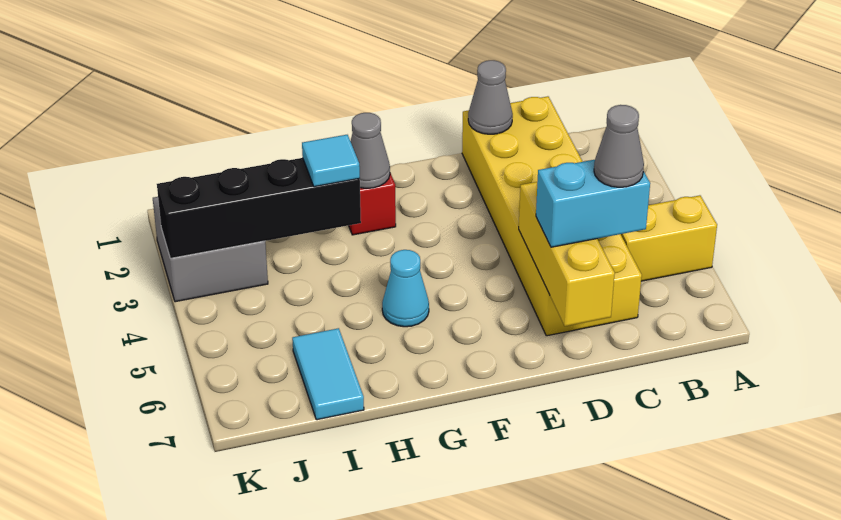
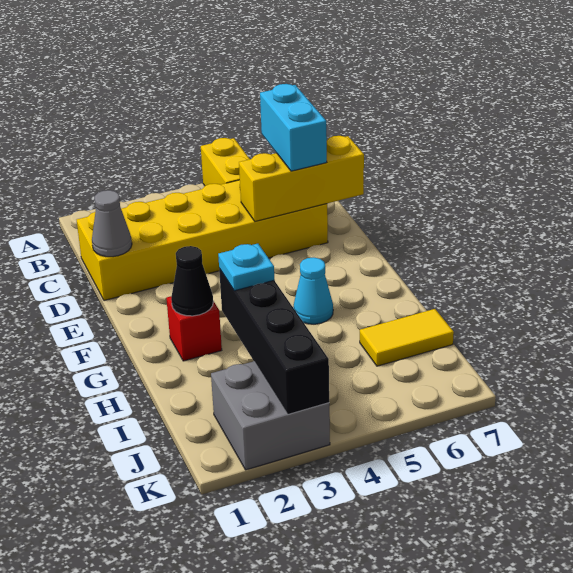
grey cone C6 level 4 -> none
grey cone G2 level 2 -> black cone G2 level 2
cyan tile H3 level 3 -> cyan plate H3 level 3
cyan tile I6:I7 level 1 -> yellow tile I6:I7 level 1

